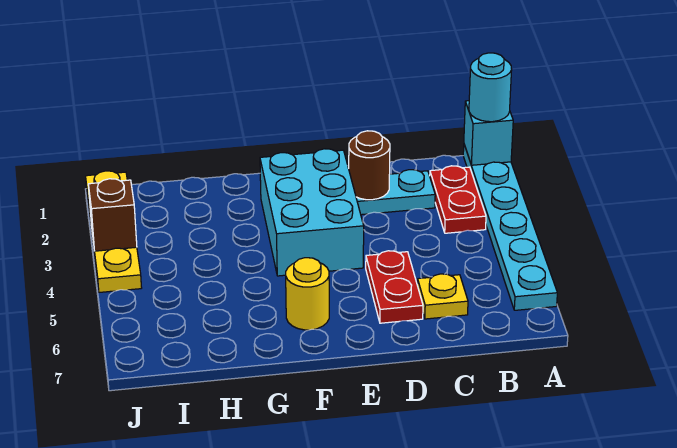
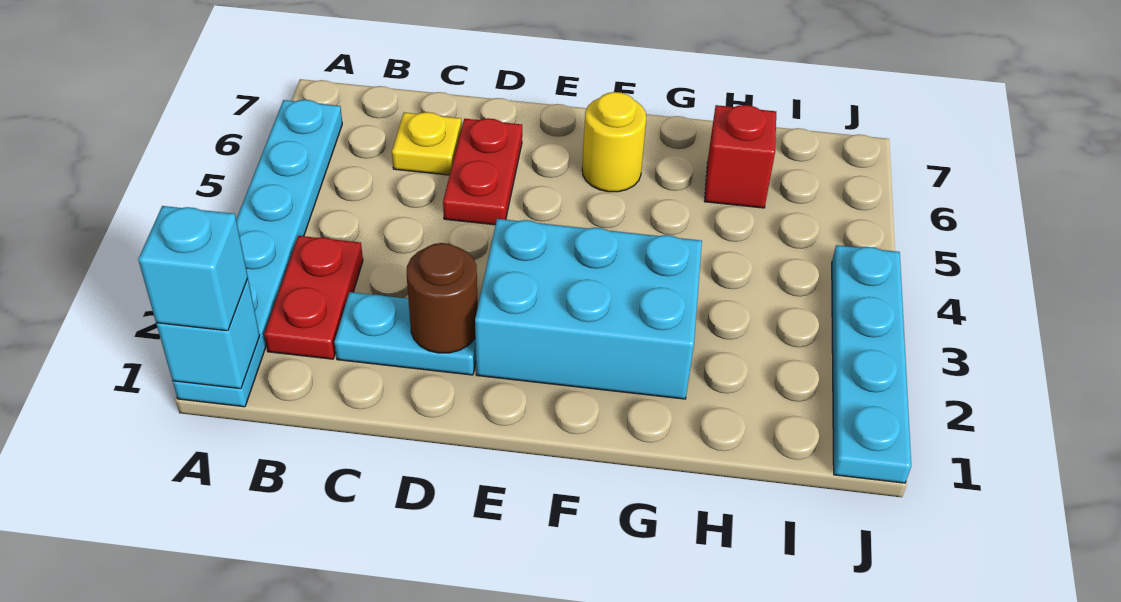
cyan round brick A1 level 3 -> cyan brick A1 level 3
cyan brick E2:F4 level 1 -> cyan brick E2:G3 level 1
none -> red brick H6 level 1
yellow plate J1:J4 level 1 -> cyan plate J1:J4 level 1
brown brick J3 level 2 -> none

